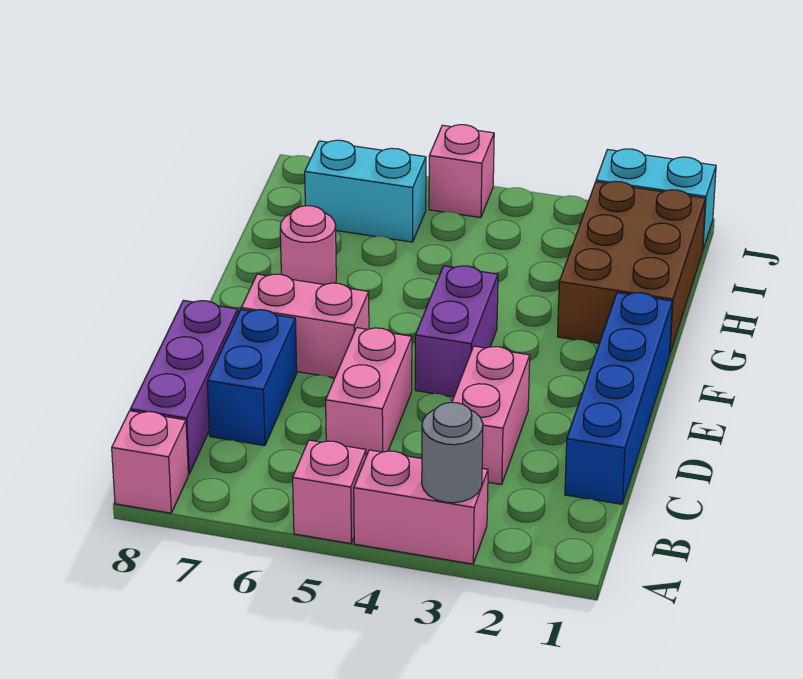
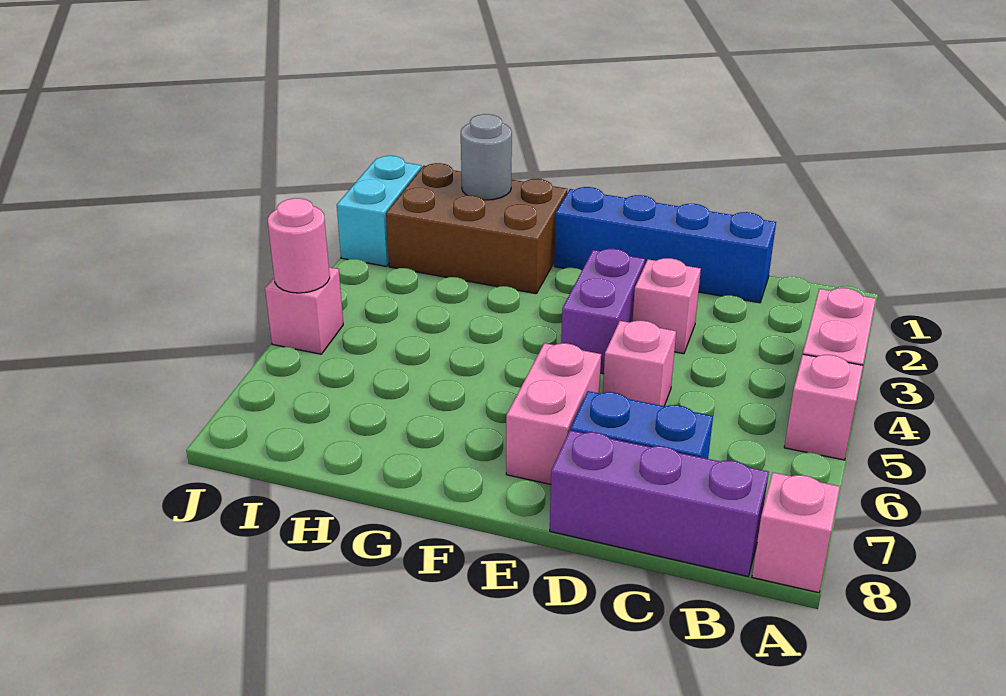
grey round brick A3 level 2 -> grey round brick H1 level 2
pink brick C3:D3 level 1 -> pink brick D3 level 1
pink brick C5:D5 level 1 -> pink brick D5 level 1
purple brick E4:F4 level 1 -> purple brick E3:E4 level 1
pink round brick G7 level 1 -> pink round brick J5 level 2
cyan brick I6:I7 level 1 -> none

